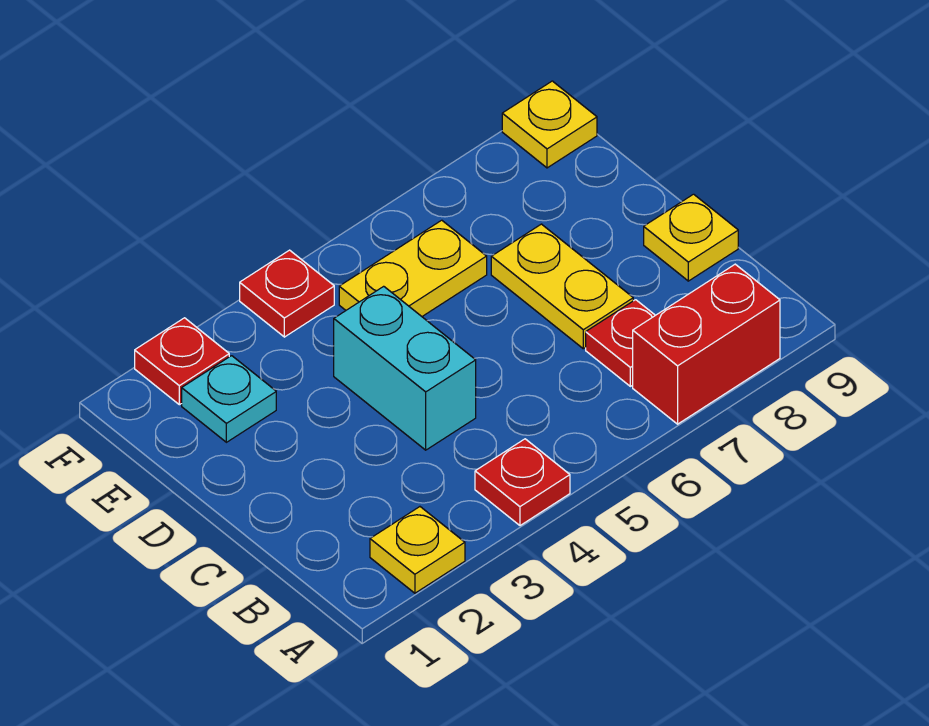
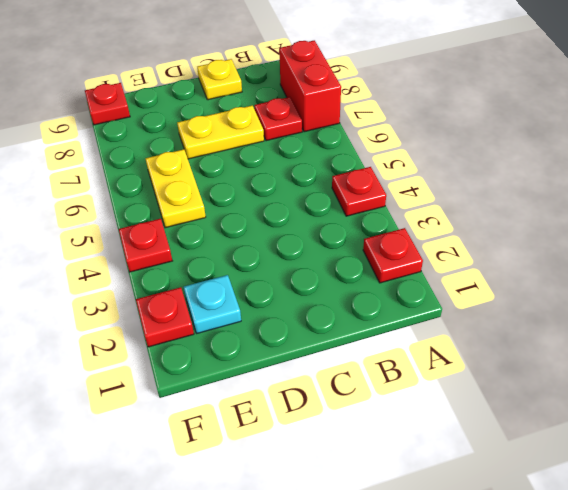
yellow plate A2 level 1 -> red plate A2 level 1
cyan brick C4:D4 level 1 -> none
yellow plate F9 level 1 -> red plate F9 level 1

